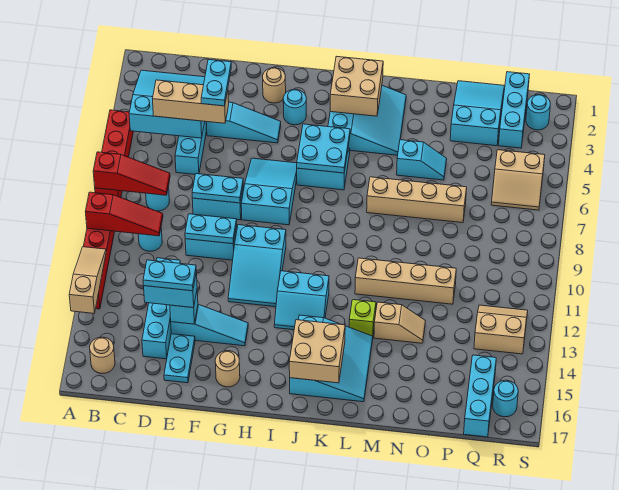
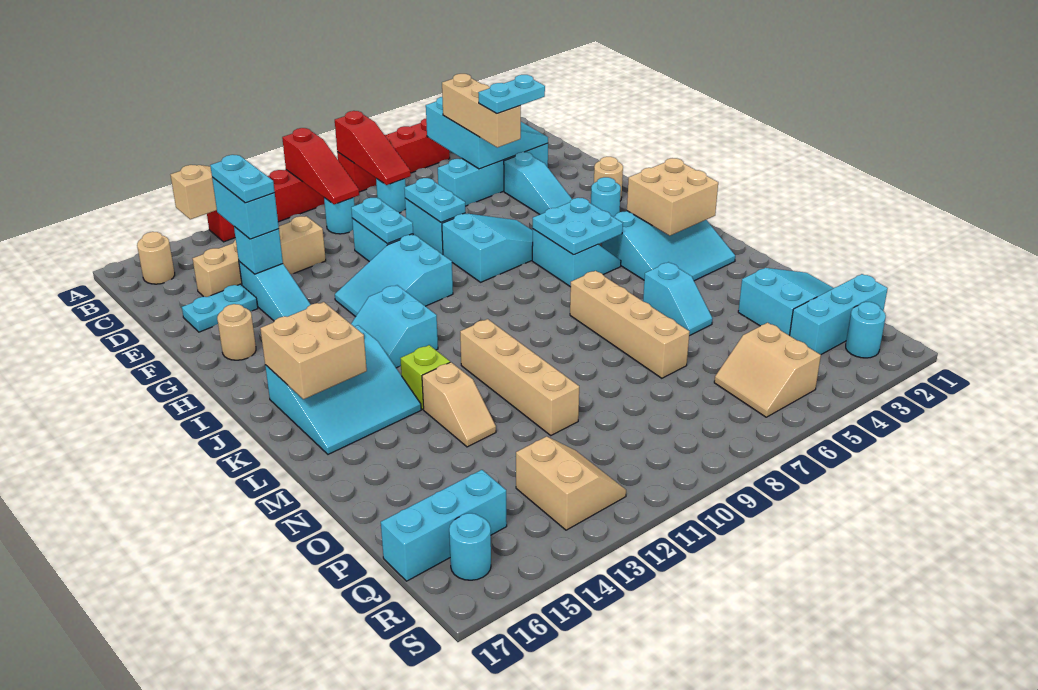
cyan brick D12:D15 level 1 -> tan brick D12:D15 level 1

